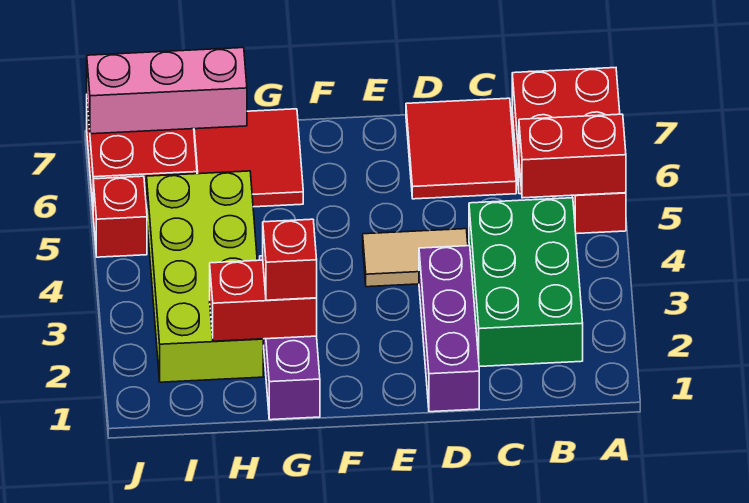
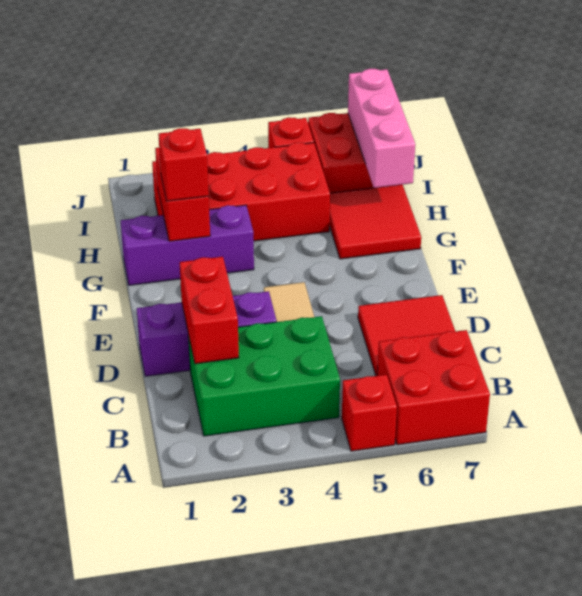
red brick A5:B5 level 2 -> red brick C2:D2 level 2
lime brick H2:I5 level 1 -> red brick H2:I5 level 1

